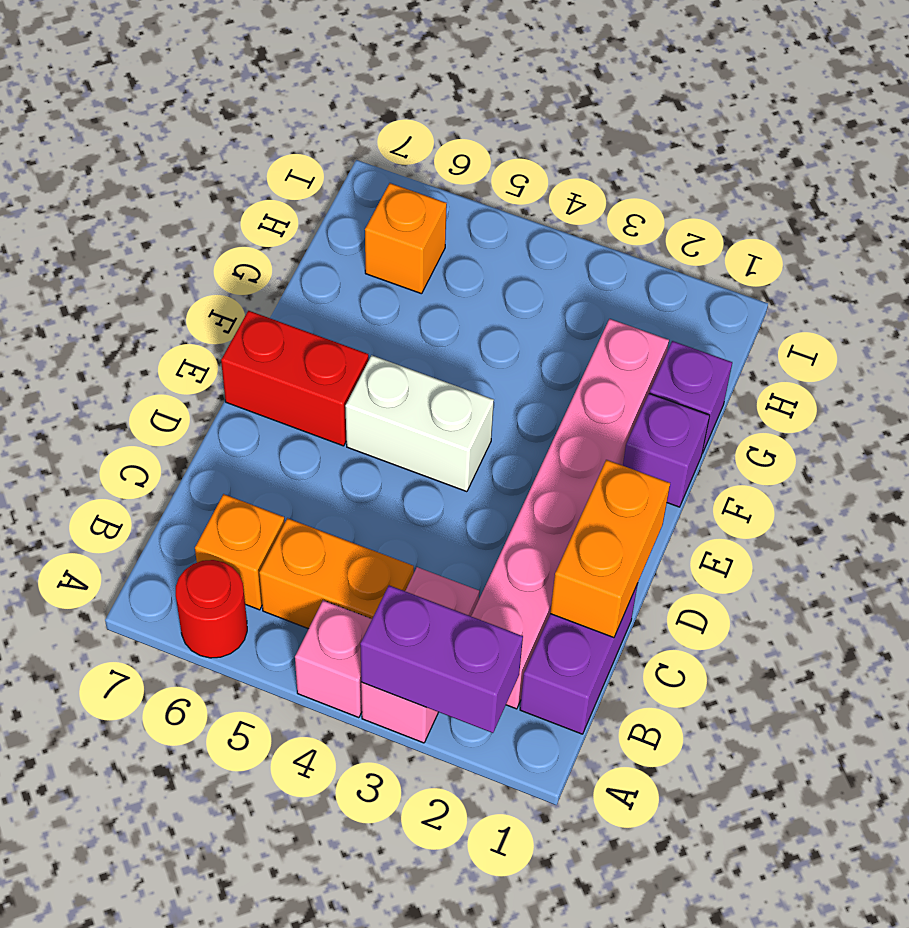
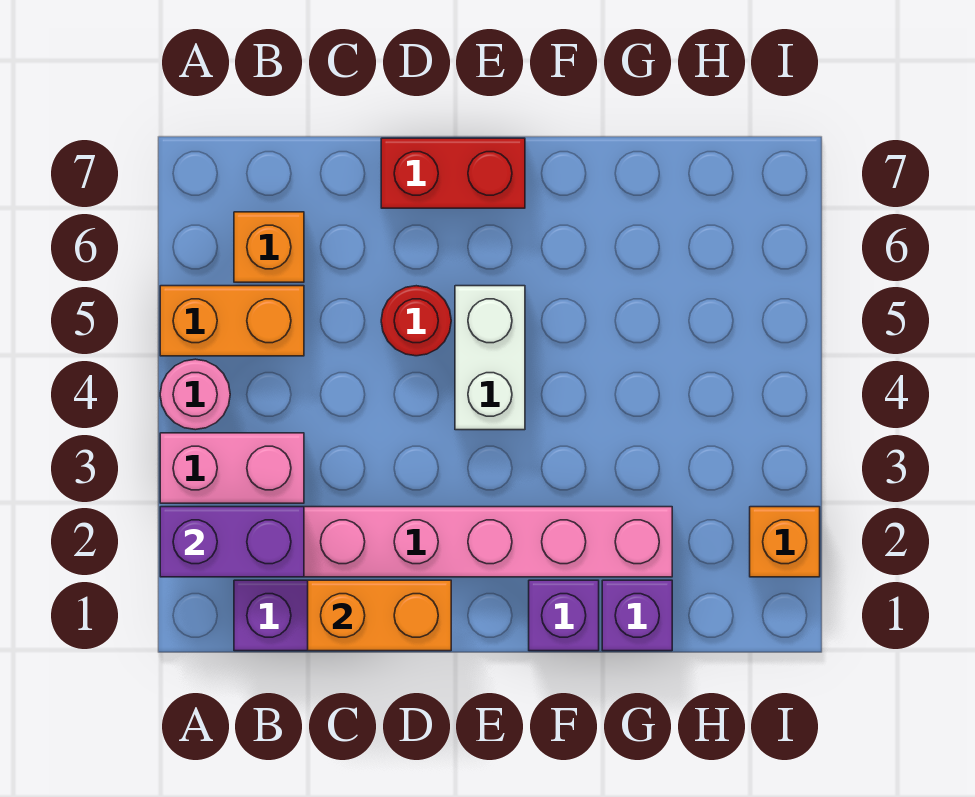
purple brick A2:A3 level 2 -> purple brick A2:B2 level 2
pink brick A4 level 1 -> pink round brick A4 level 1
red round brick A6 level 1 -> red round brick D5 level 1
orange brick B4:B5 level 1 -> orange brick A5:B5 level 1
red brick E6:E7 level 1 -> red brick D7:E7 level 1
orange brick H6 level 1 -> orange brick I2 level 1

